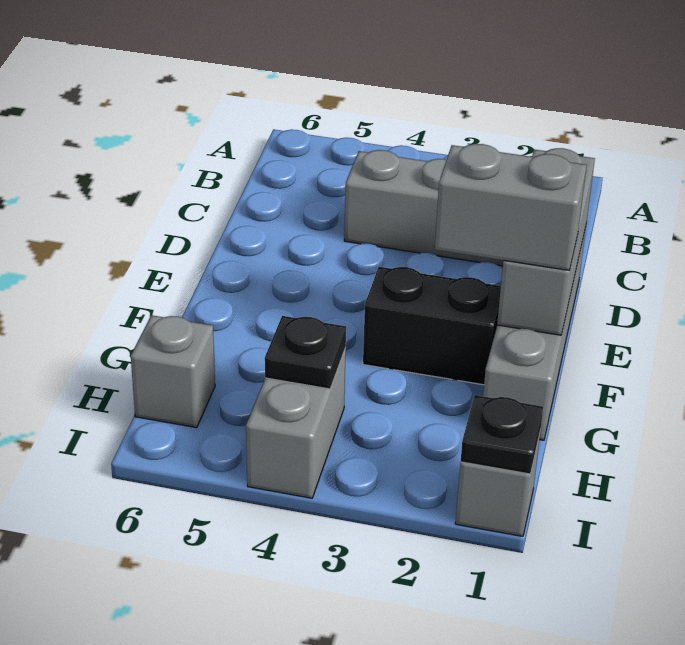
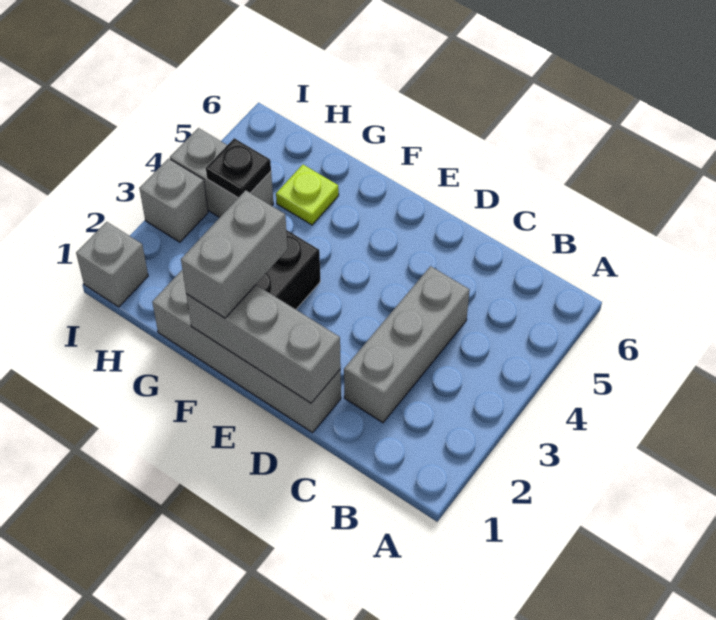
none -> lime plate G5 level 1
grey brick H6 level 1 -> grey brick I3 level 1
black plate I1 level 2 -> none

